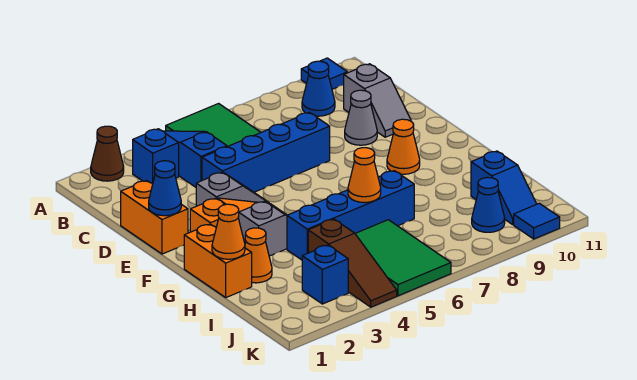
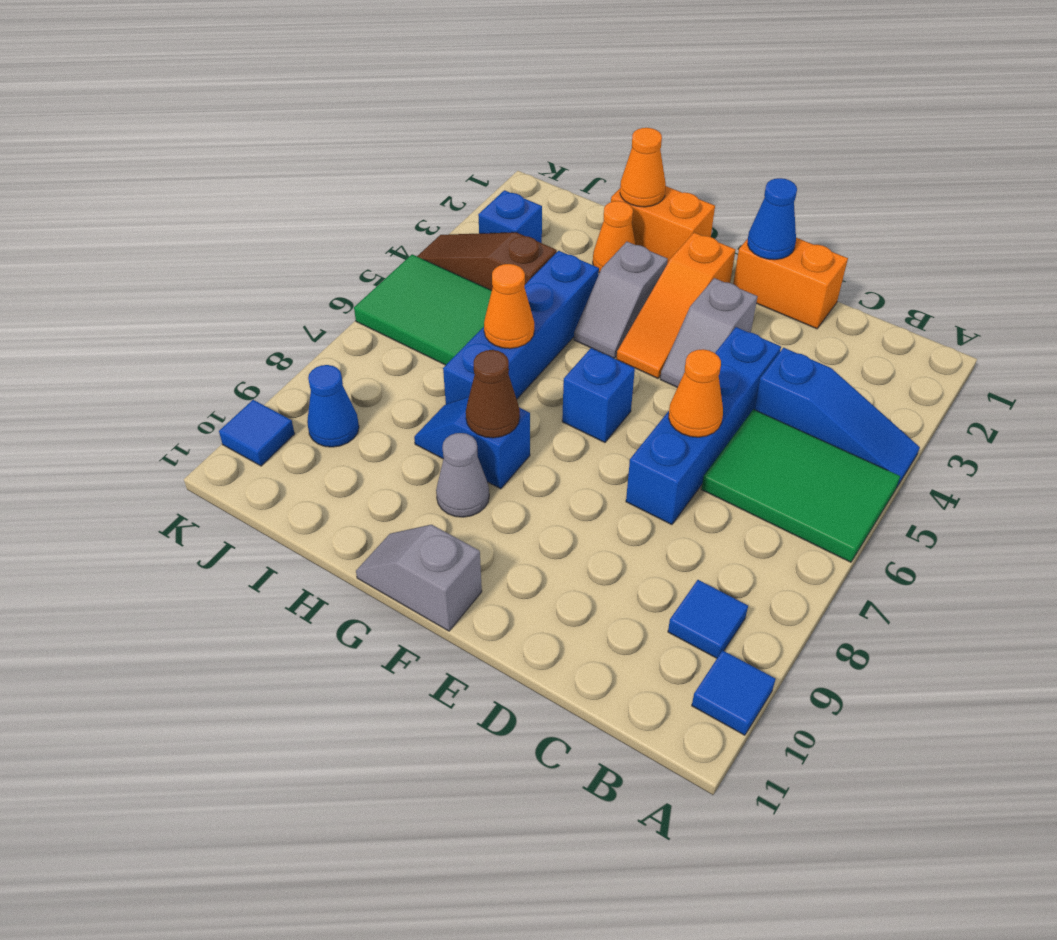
brown cone A2 level 1 -> brown cone G8 level 2
blue brick B3 level 1 -> blue brick F6 level 1
blue cone B9 level 1 -> blue tile B9 level 1
grey slope C10:D10 level 1 top C -> grey slope F11:G11 level 1 top F
grey cone D9 level 1 -> grey cone G9 level 1
orange cone F9 level 1 -> orange cone D6 level 2
blue slope I10:J10 level 1 top I -> blue slope G8:H8 level 1 top G

